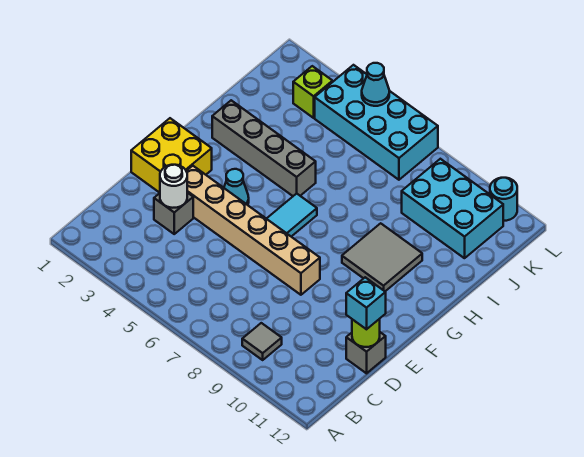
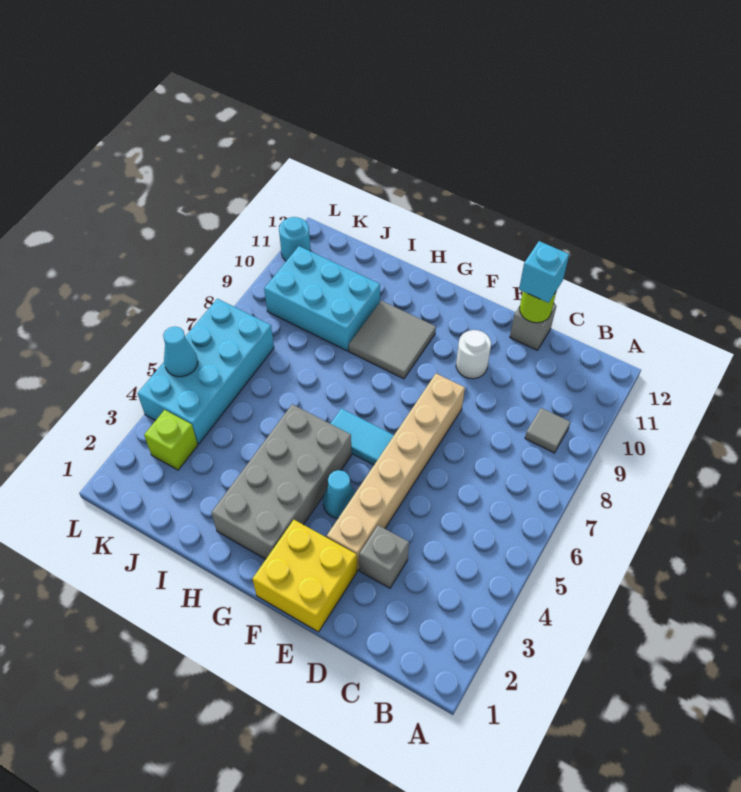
white round brick D3 level 2 -> white round brick E10 level 1
grey brick H2:H5 level 1 -> grey brick G2:H5 level 1
cyan brick J9:K11 level 1 -> cyan brick I9:K10 level 1

